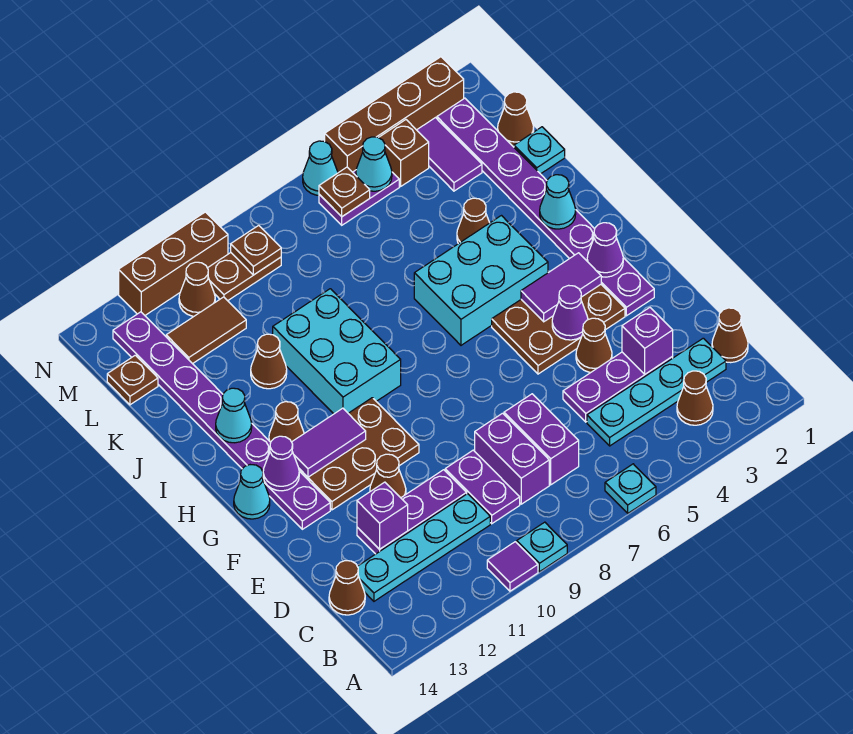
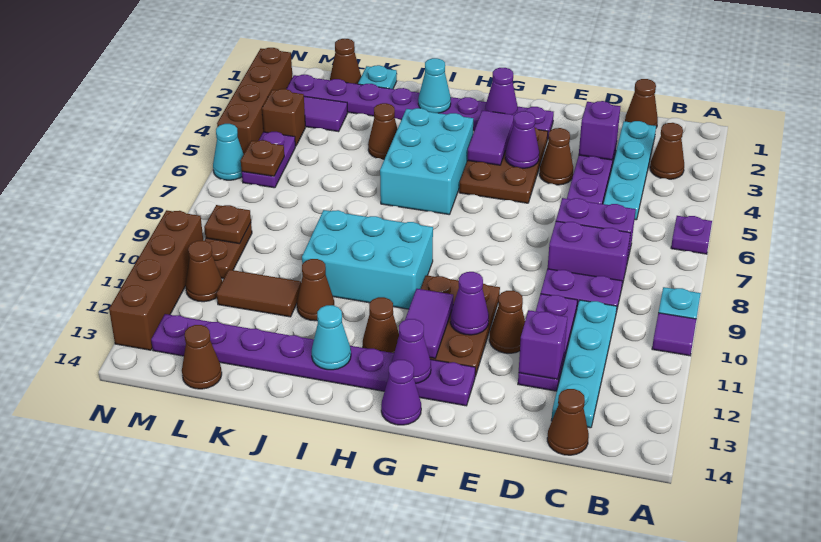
cyan plate A6 level 1 -> purple plate A6 level 1
none -> purple cone F11 level 2
cyan cone G14 level 1 -> purple cone G14 level 1
brown tile L11:L12 level 1 -> brown tile K11:L11 level 1
brown plate L14 level 1 -> brown cone L14 level 1
cyan cone M5 level 2 -> none
brown brick N10:N12 level 1 -> brown brick N10:N13 level 1

